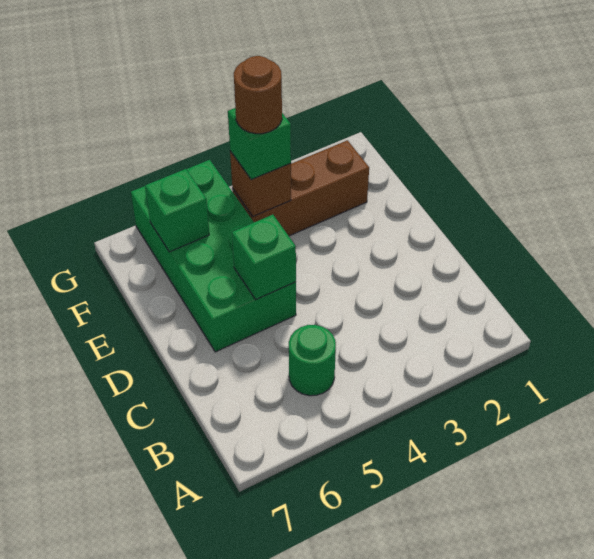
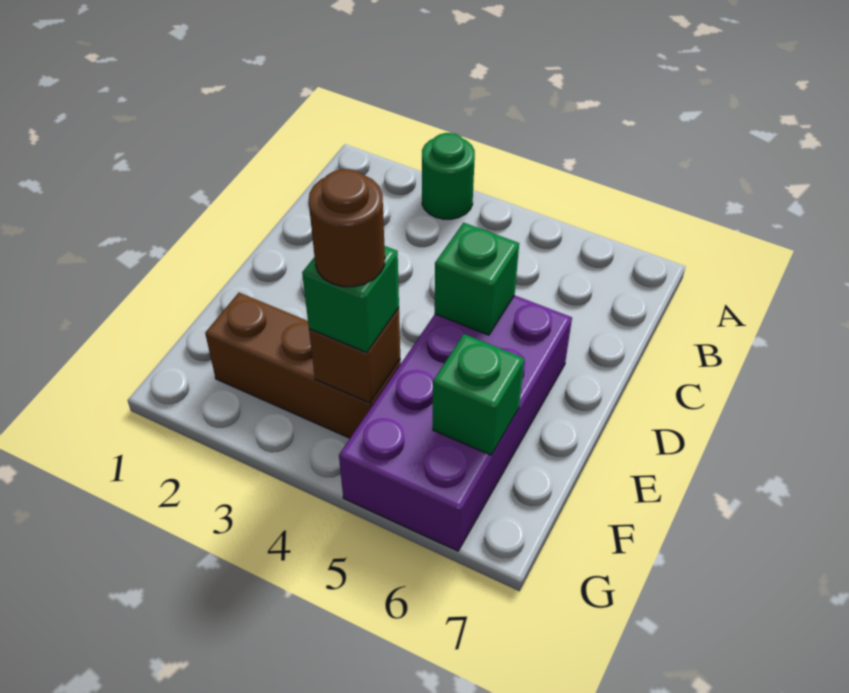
green round brick B5 level 1 -> green round brick A3 level 1
green brick D5:G6 level 1 -> purple brick D5:G6 level 1

